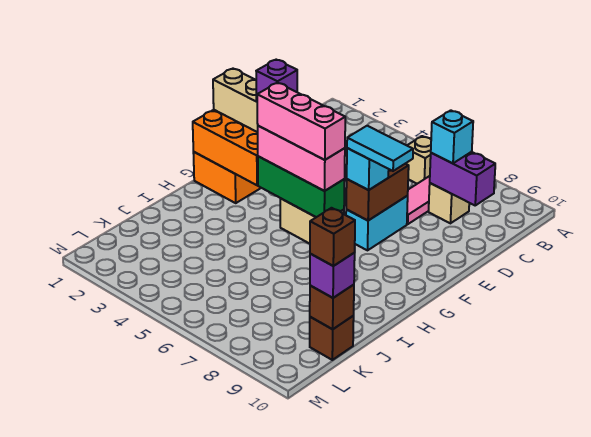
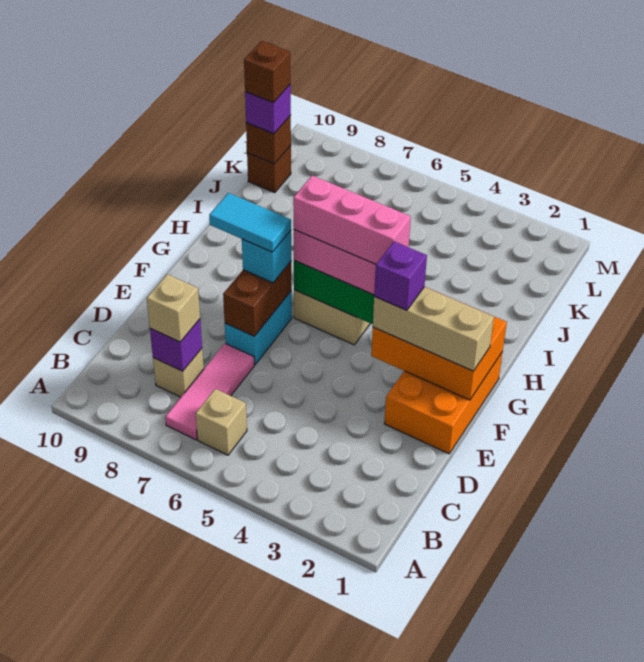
purple brick C8:C9 level 2 -> purple brick C8 level 2
cyan brick C8 level 3 -> tan brick C8 level 3

